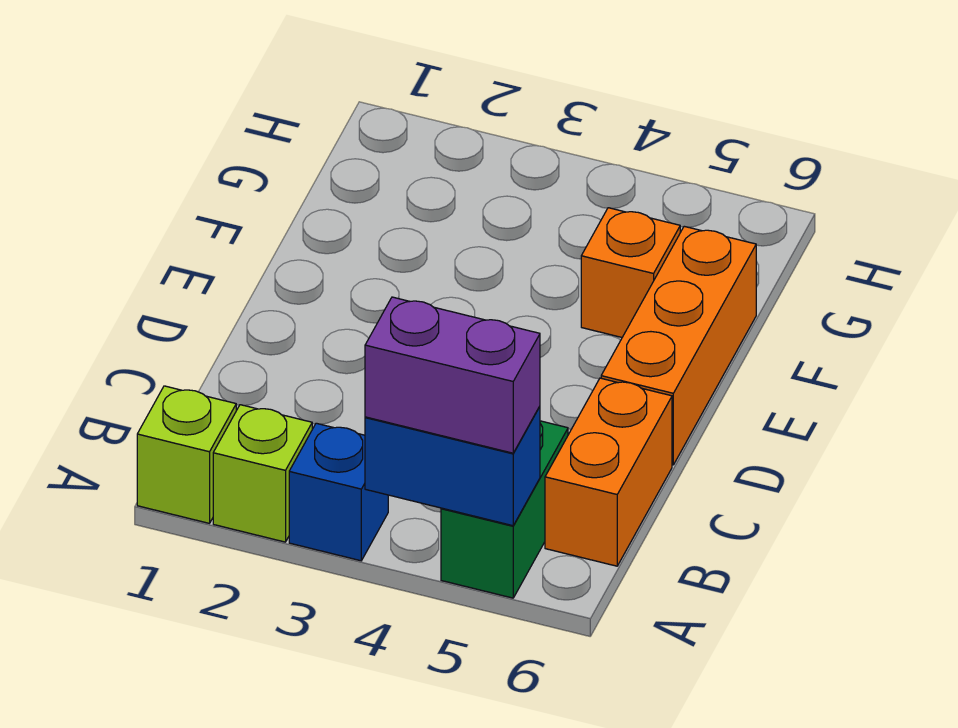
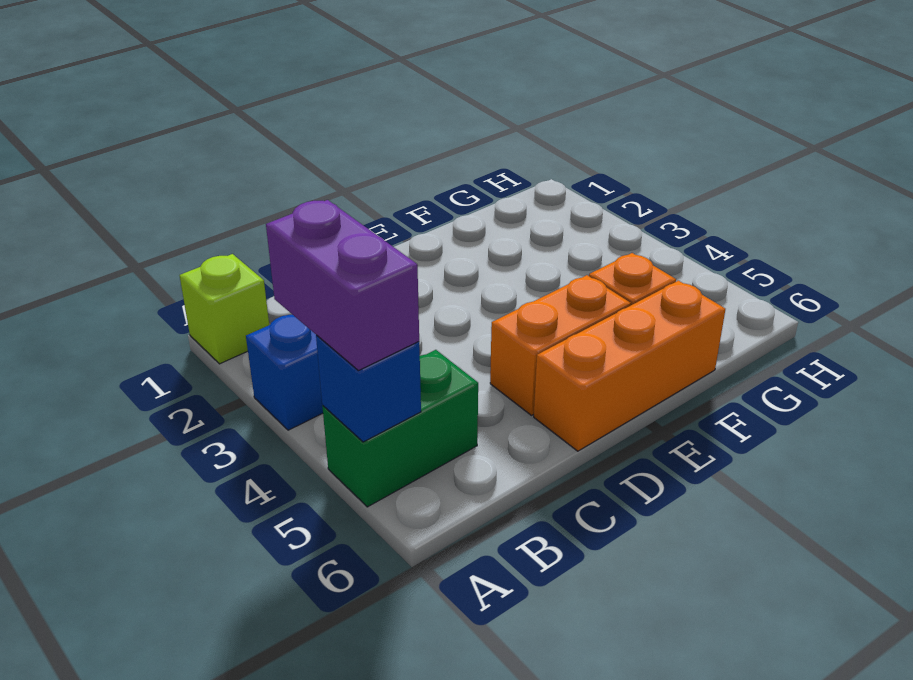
lime brick A2 level 1 -> none
blue brick A4:A5 level 2 -> blue brick A5 level 2
orange brick B6:C6 level 1 -> orange brick D5:E5 level 1

